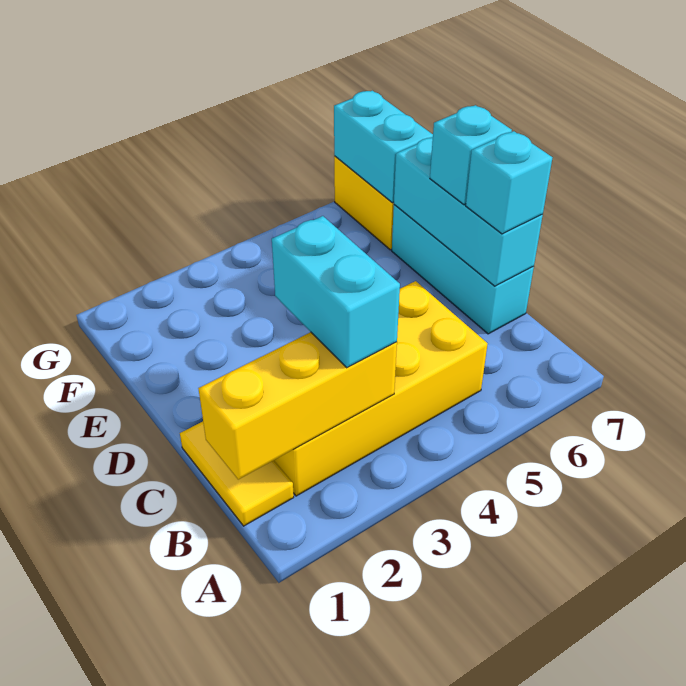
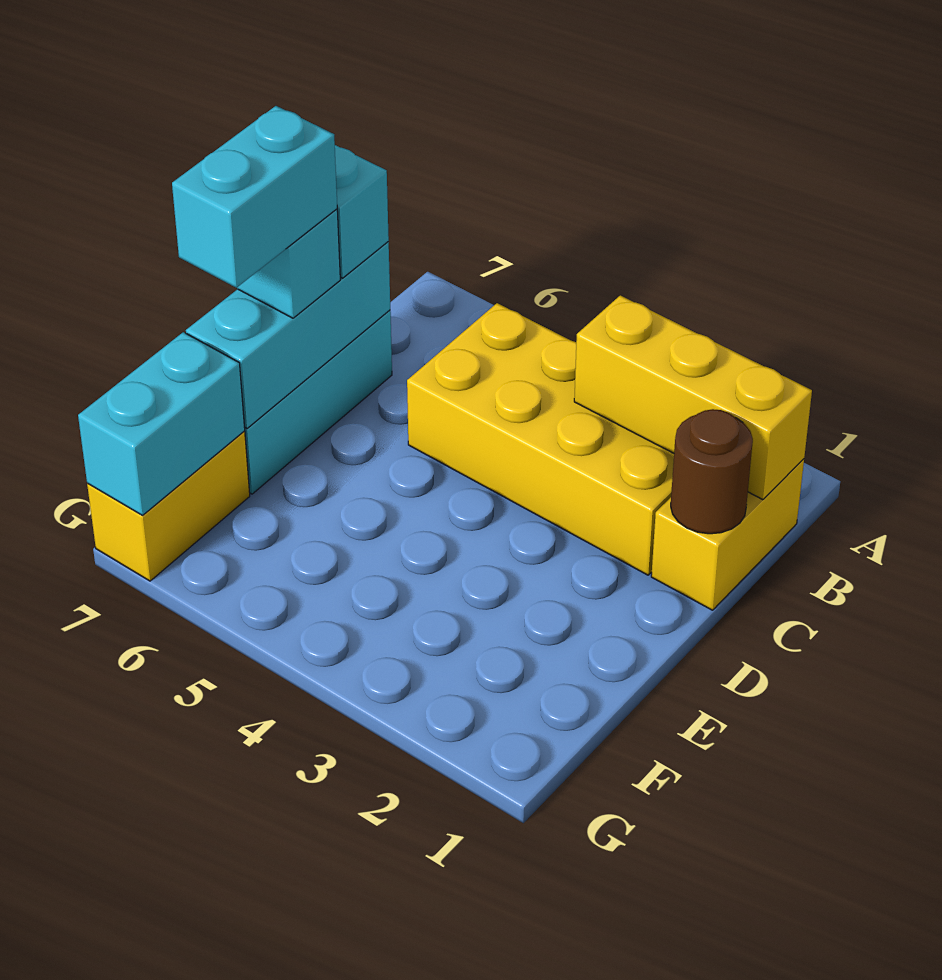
yellow tile B1:C1 level 1 -> yellow brick B1:C1 level 1
cyan brick B3:C3 level 3 -> cyan brick D7:E7 level 4
none -> brown round brick C1 level 2

